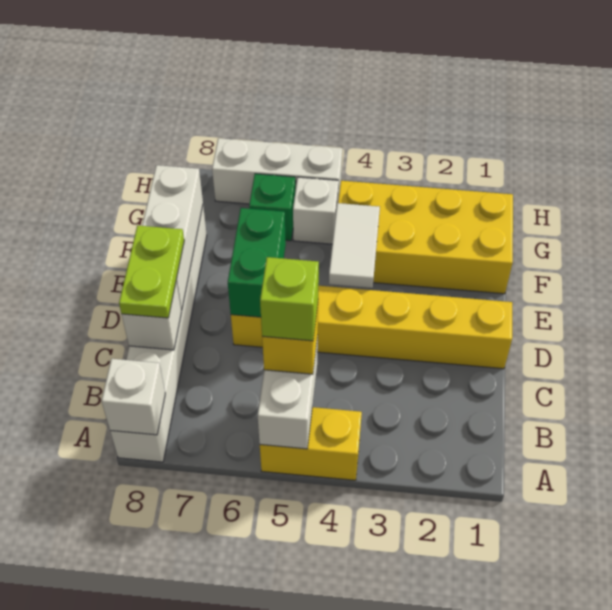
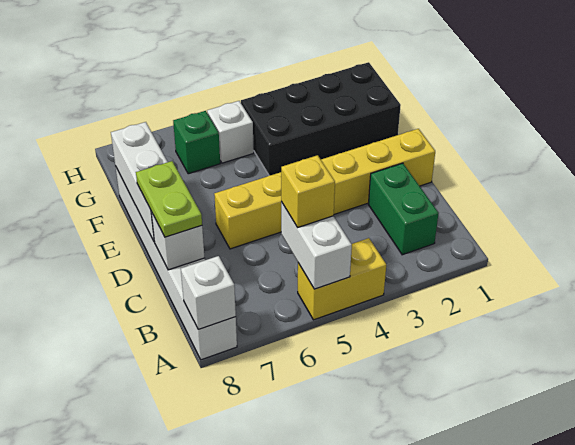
lime brick B5 level 4 -> none
green brick D6:E6 level 2 -> green brick B2:C2 level 1
white tile E4:F4 level 2 -> none
yellow brick F1:G4 level 1 -> black brick F1:G4 level 1
white brick H5:H7 level 1 -> none

